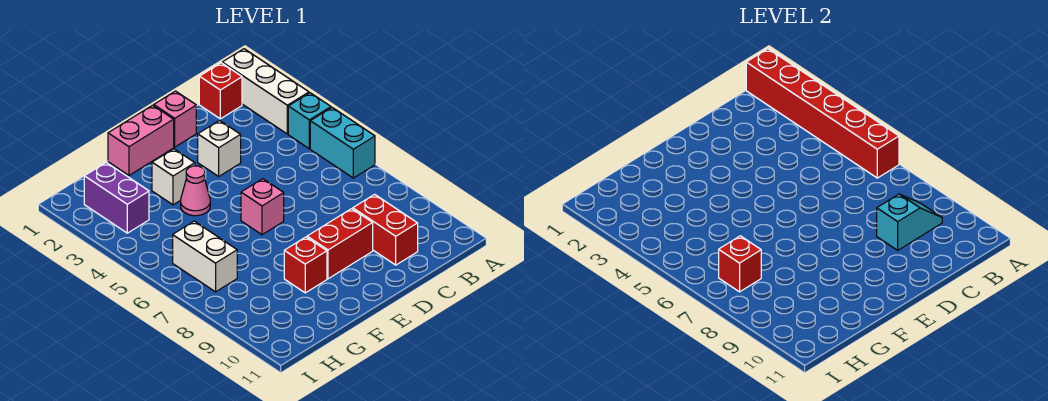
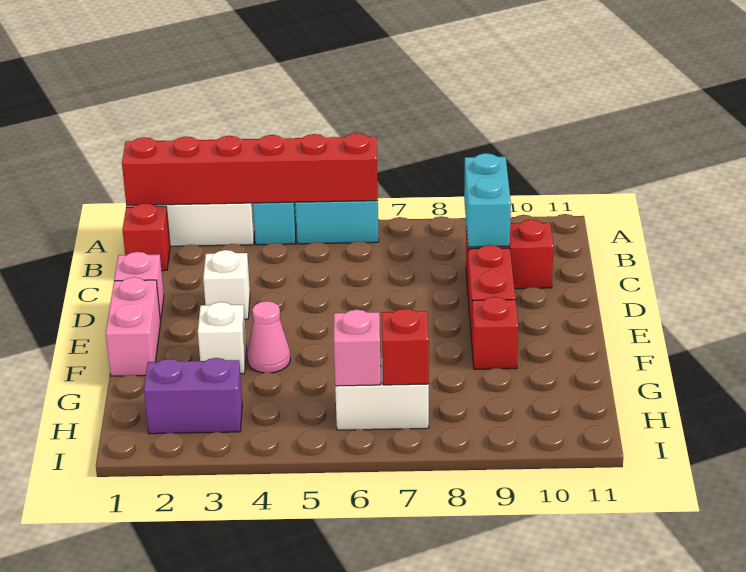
cyan slope B9:C9 level 2 top C -> cyan brick B9:C9 level 2
pink brick E6 level 1 -> pink brick H6 level 2

